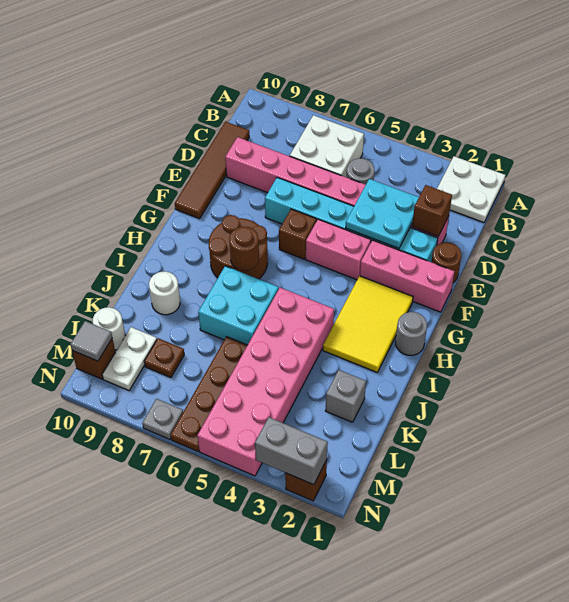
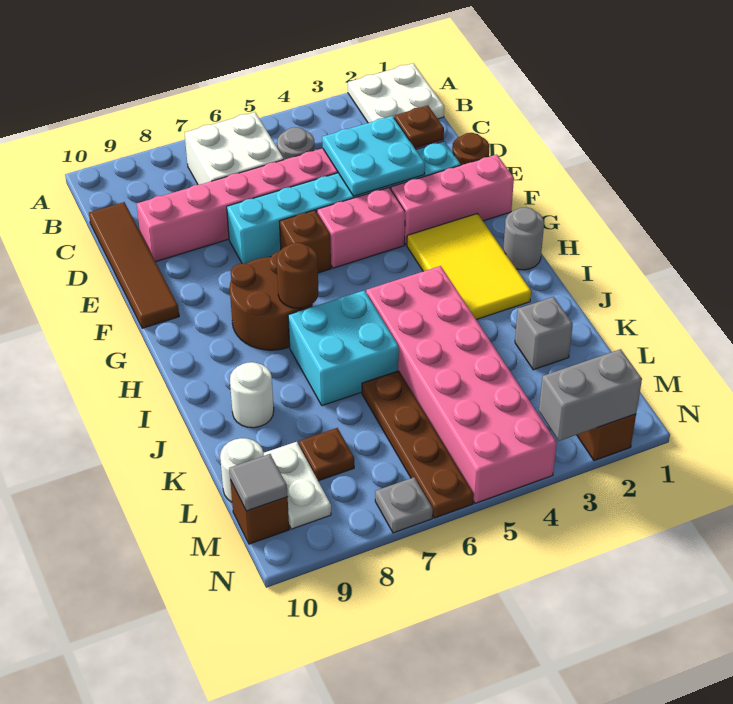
brown brick D2 level 2 -> brown plate D2 level 2

